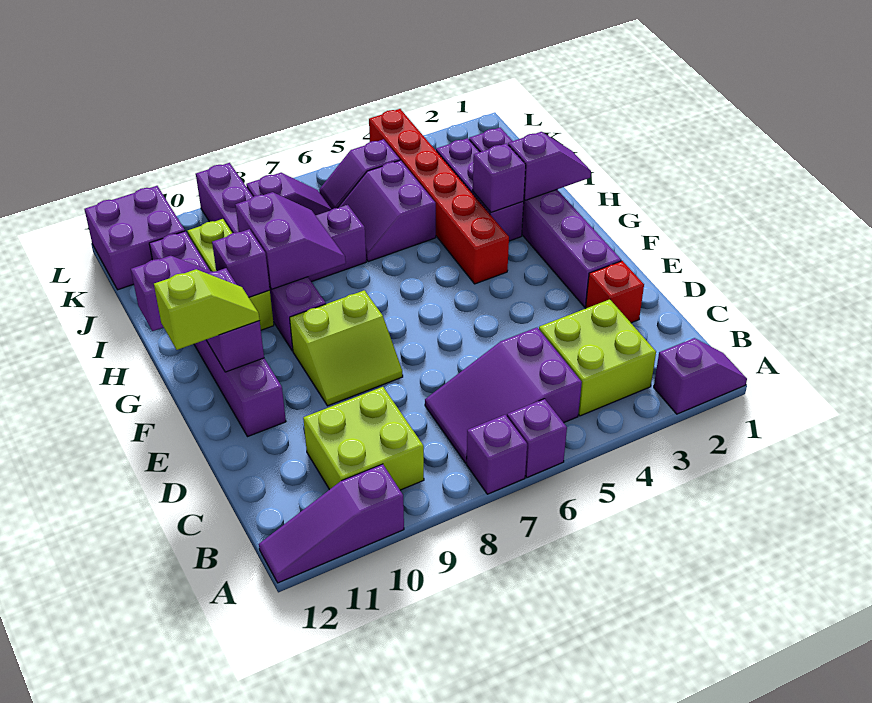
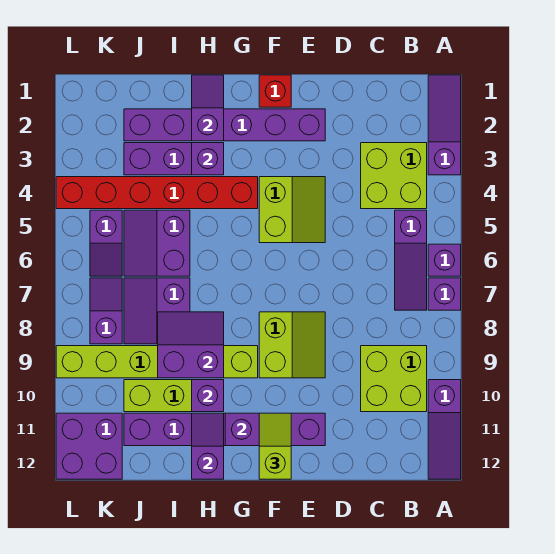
purple slope A1:A2 level 1 top 2 -> purple slope A1:A3 level 1 top 3
purple slope B5:C7 level 1 top 5 -> purple slope B5:B7 level 1 top 5
red brick D2 level 1 -> red brick F1 level 1
none -> lime slope E4:F5 level 1 top F
purple brick G9:L9 level 1 -> lime brick G9:L9 level 1
purple slope I5:J6 level 1 top 5 -> purple slope I5:J6 level 1 top I

